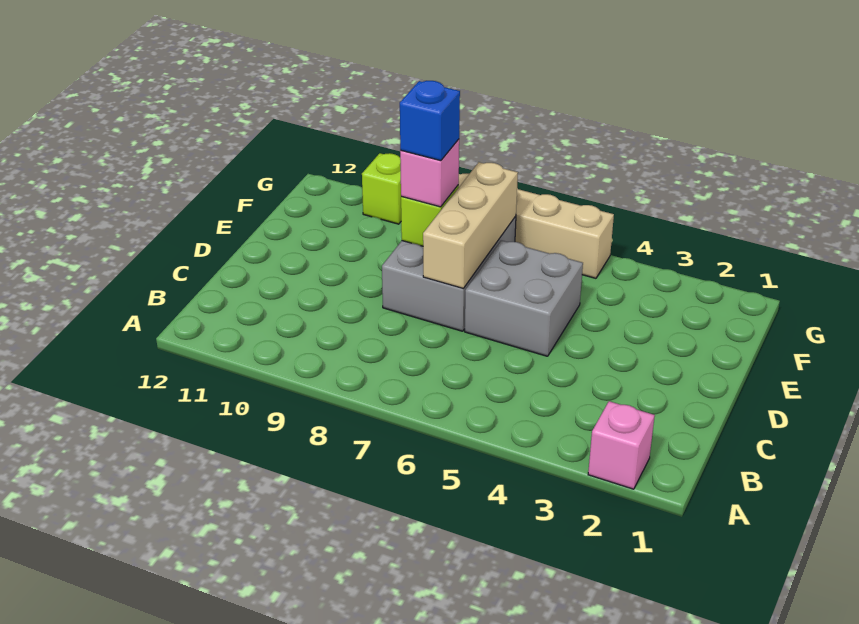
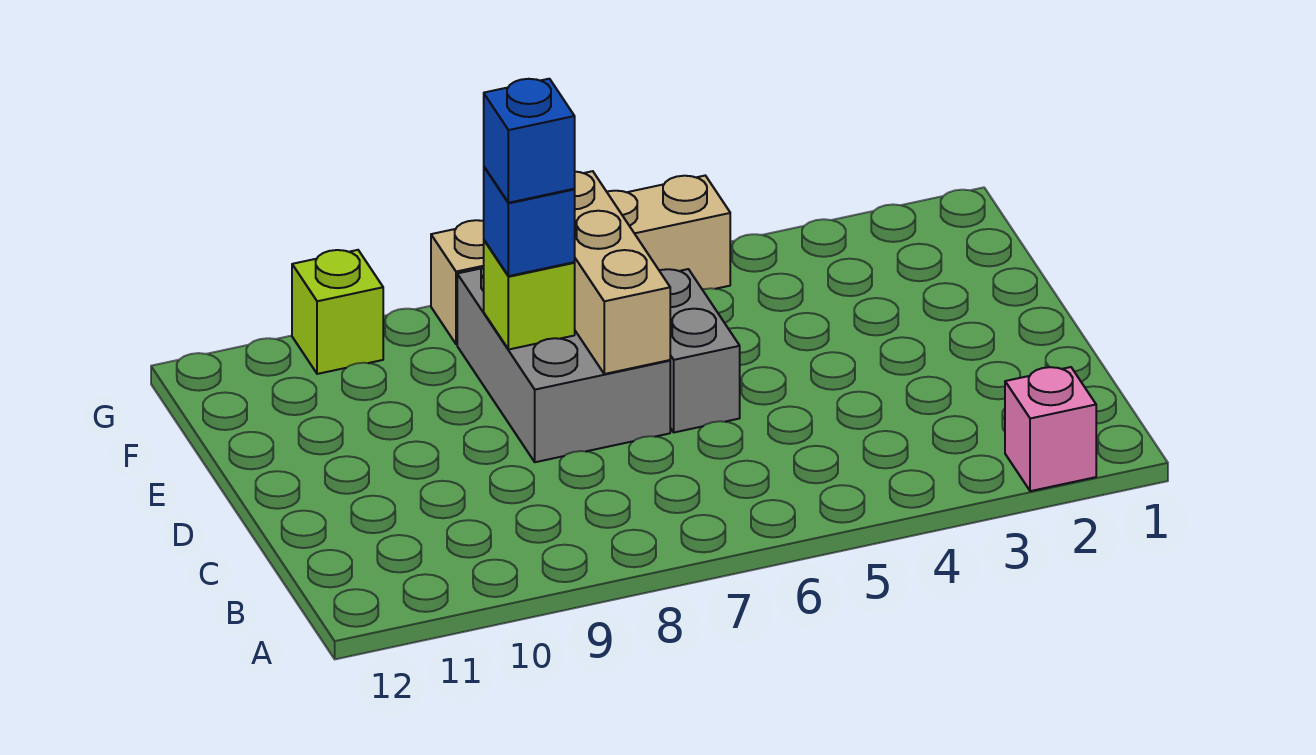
grey brick D5:E6 level 1 -> grey brick D6:E6 level 1
pink brick E8 level 3 -> blue brick E8 level 3

